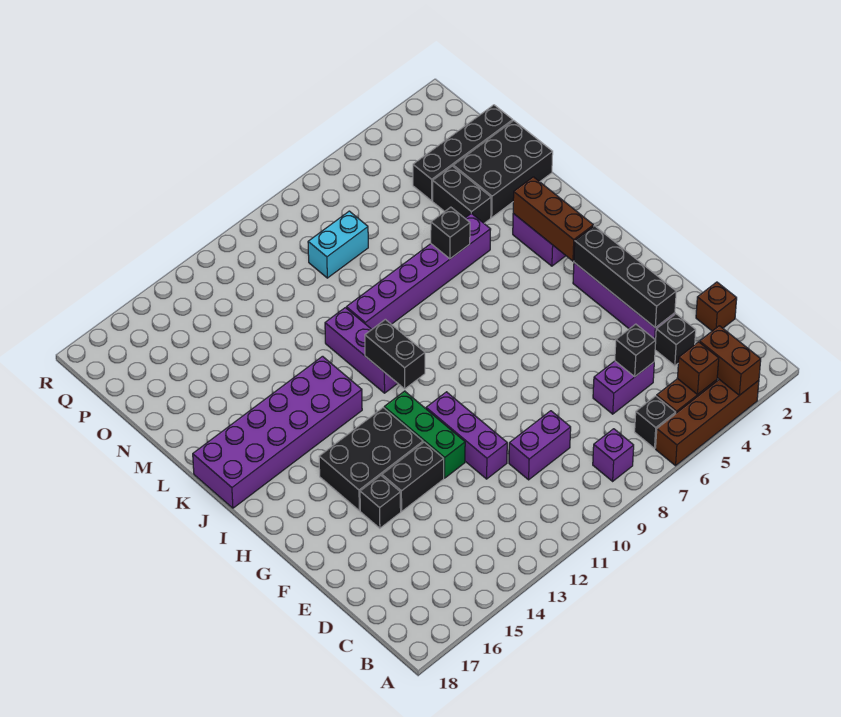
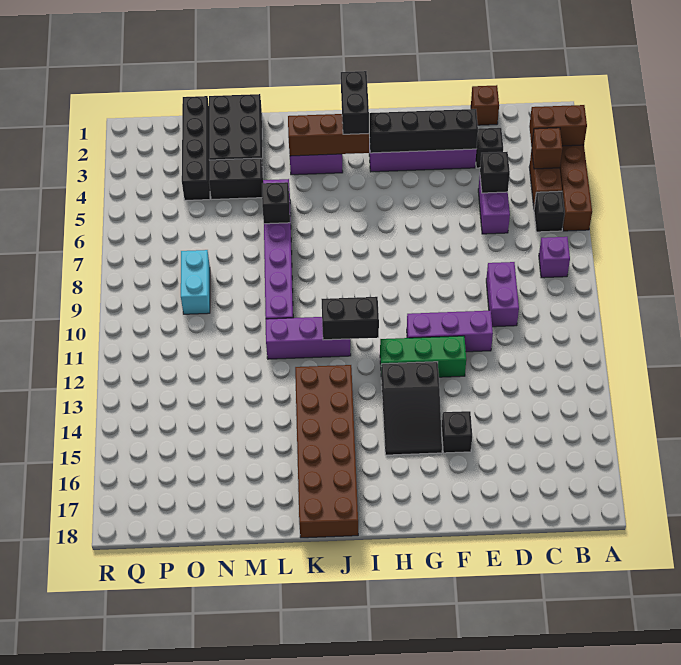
black brick F13:F14 level 1 -> black brick I2:I3 level 3
black brick G13:H15 level 1 -> black slope G13:H15 level 1 top 13
purple brick J13:K18 level 1 -> brown brick J13:K18 level 1

